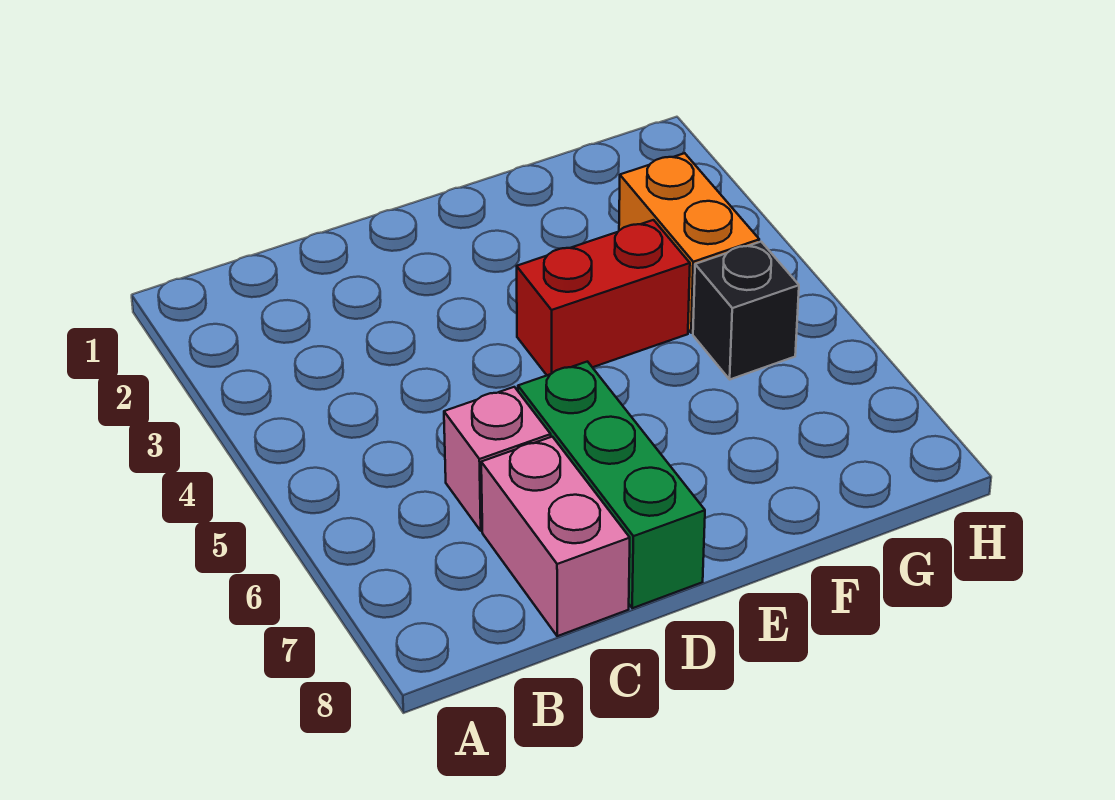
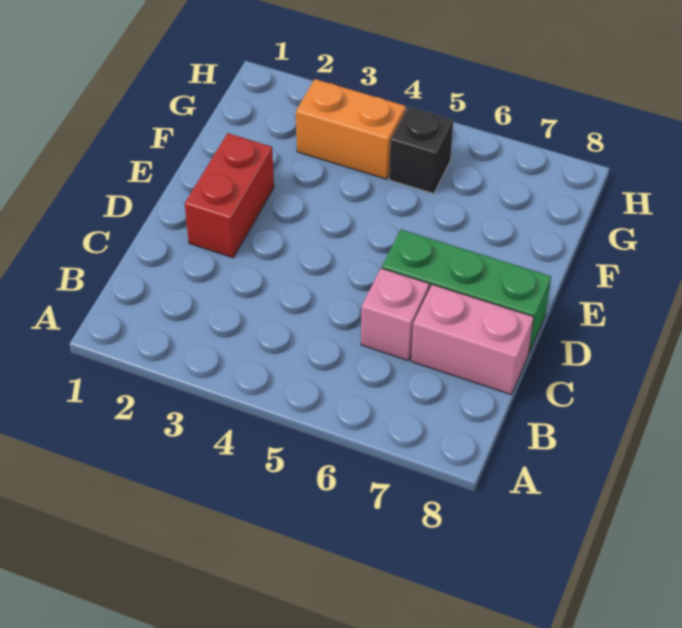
red brick E4:F4 level 1 -> red brick D2:E2 level 1

